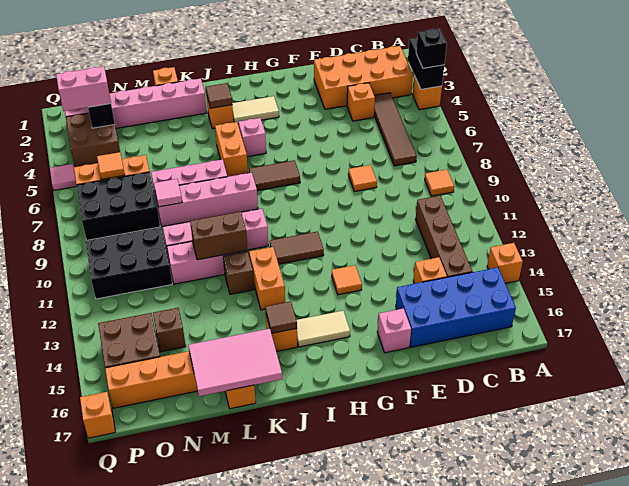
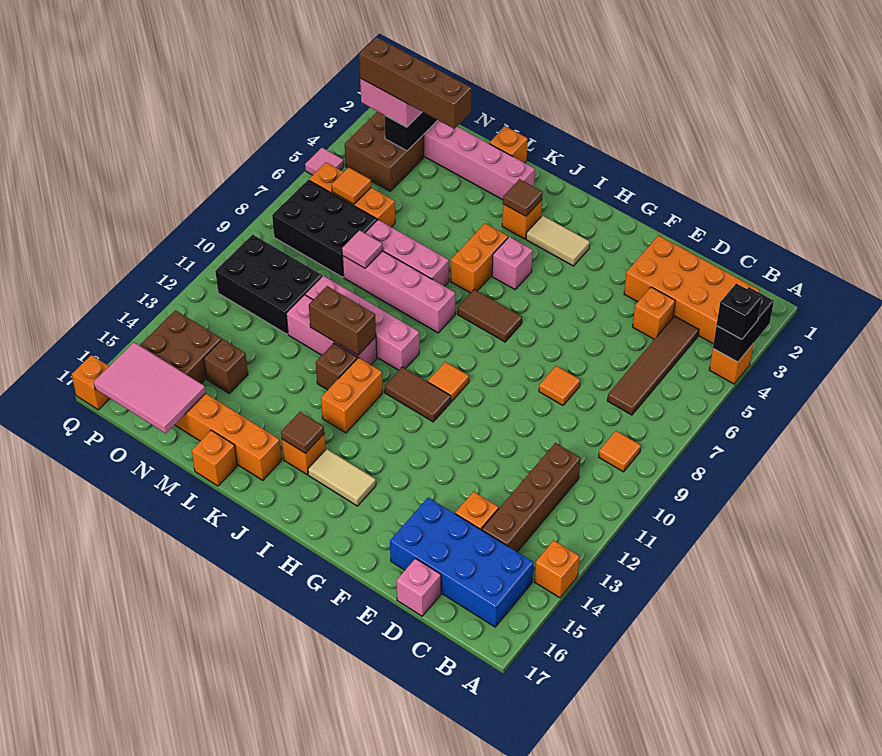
pink brick F16 level 1 -> pink brick D17 level 1
orange tile G13 level 1 -> orange tile H10 level 1
pink tile K16:M17 level 2 -> pink tile N16:P17 level 2
none -> brown brick M3:P3 level 4

